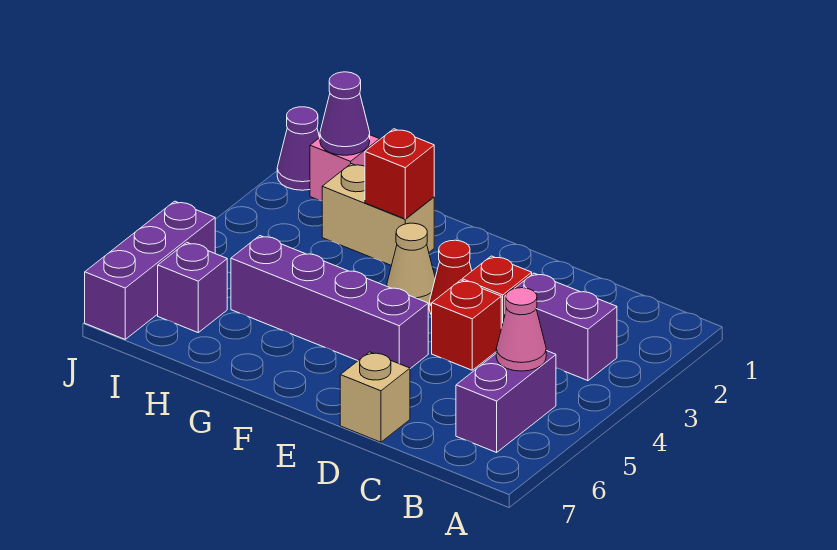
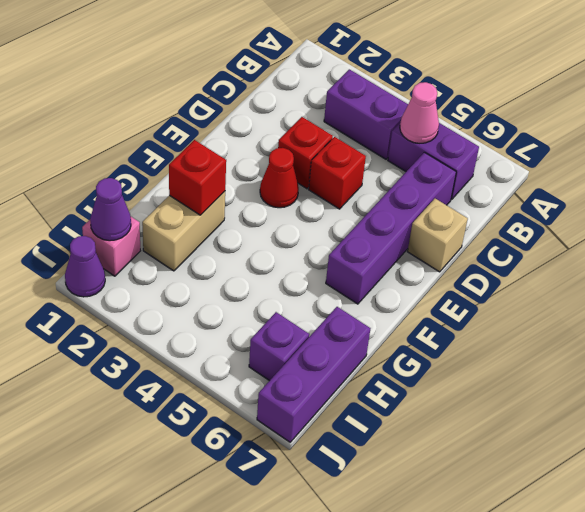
purple brick B3:C3 level 1 -> purple brick B3:B4 level 1
purple brick E5:H5 level 1 -> purple brick C6:F6 level 1
tan cone F3 level 1 -> none
purple brick J5:J7 level 1 -> purple brick H7:J7 level 1

